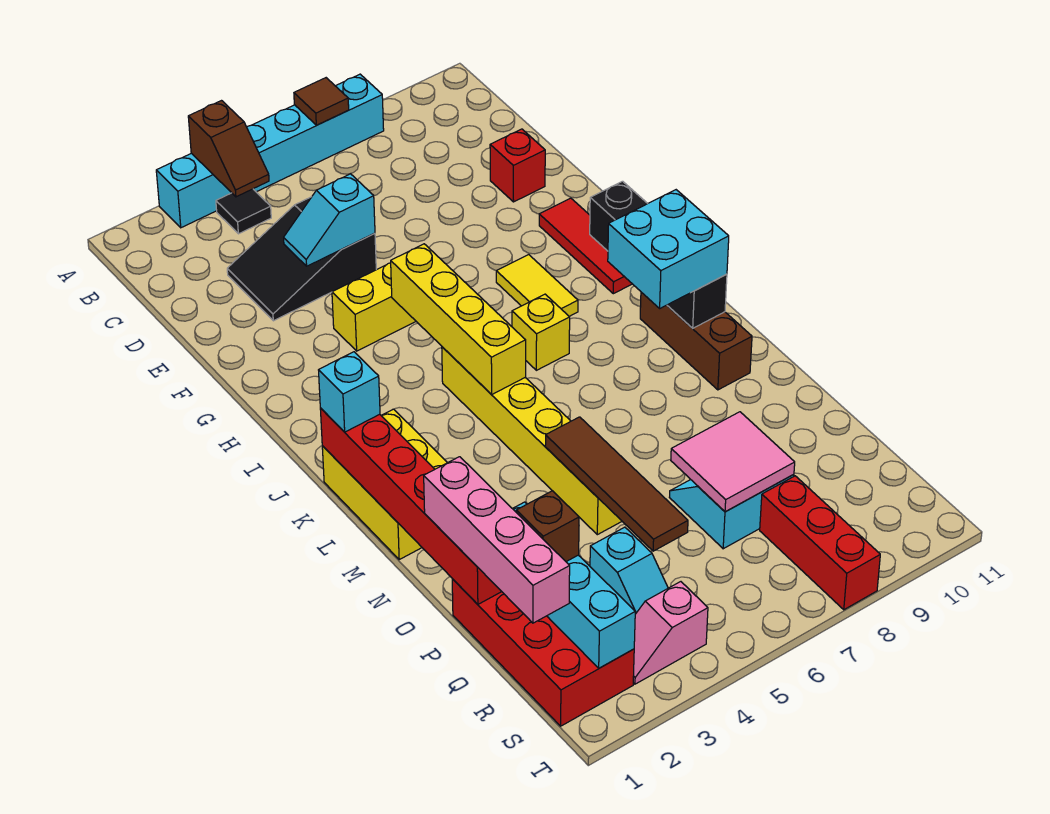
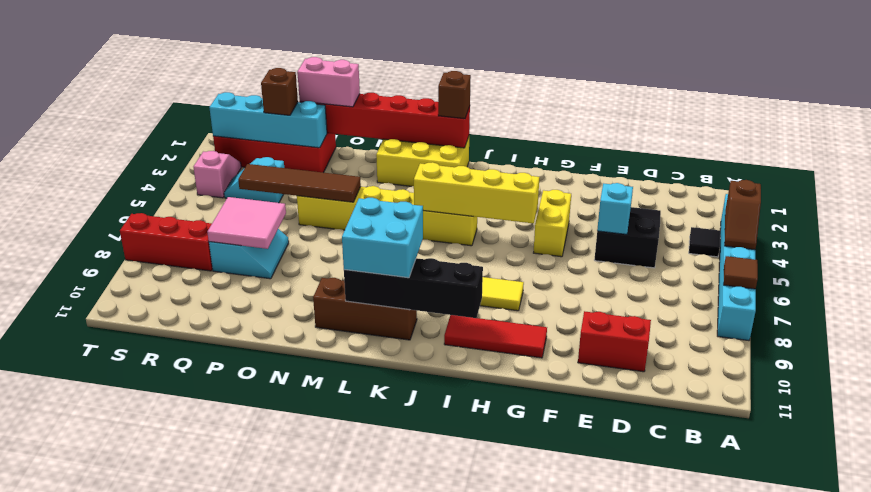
brown slope A4:B4 level 2 top A -> brown slope A4:A5 level 2 top 4
red brick E10 level 1 -> red brick D10:E10 level 1
yellow brick J7 level 1 -> none
cyan brick K1 level 3 -> brown brick K1 level 3
pink brick O1:R1 level 3 -> pink brick O1:P1 level 3

